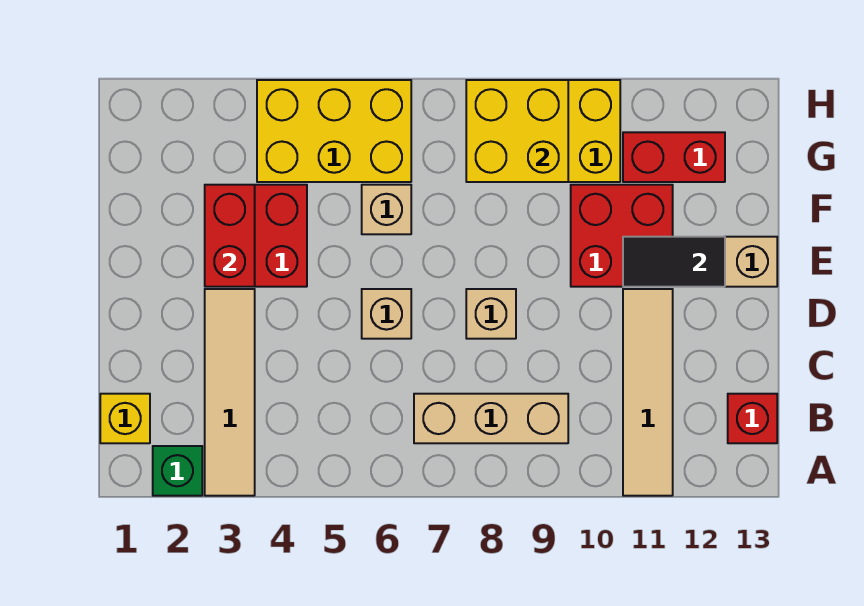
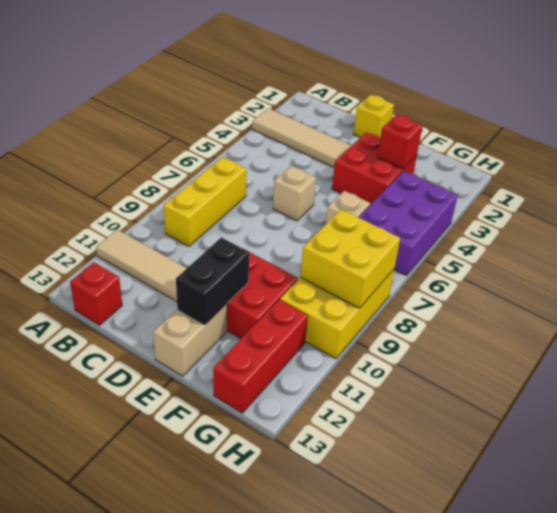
green brick A2 level 1 -> none
yellow brick B1 level 1 -> yellow brick D1 level 1
tan brick B7:B9 level 1 -> yellow brick B7:B9 level 1
tan brick D8 level 1 -> none
red brick E3:F3 level 2 -> red brick F3 level 2
black tile E11:E12 level 2 -> black brick E11:E12 level 2
yellow brick G4:H6 level 1 -> purple brick G4:H6 level 1
red brick G11:G12 level 1 -> red brick G11:G13 level 1

